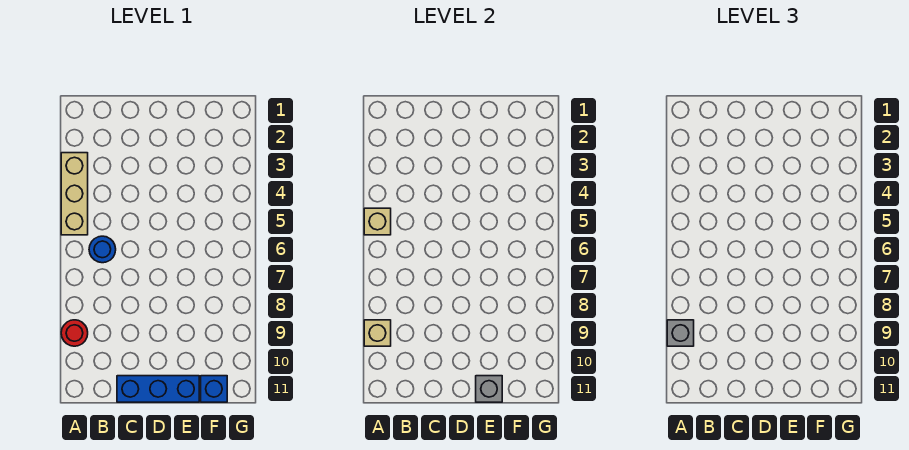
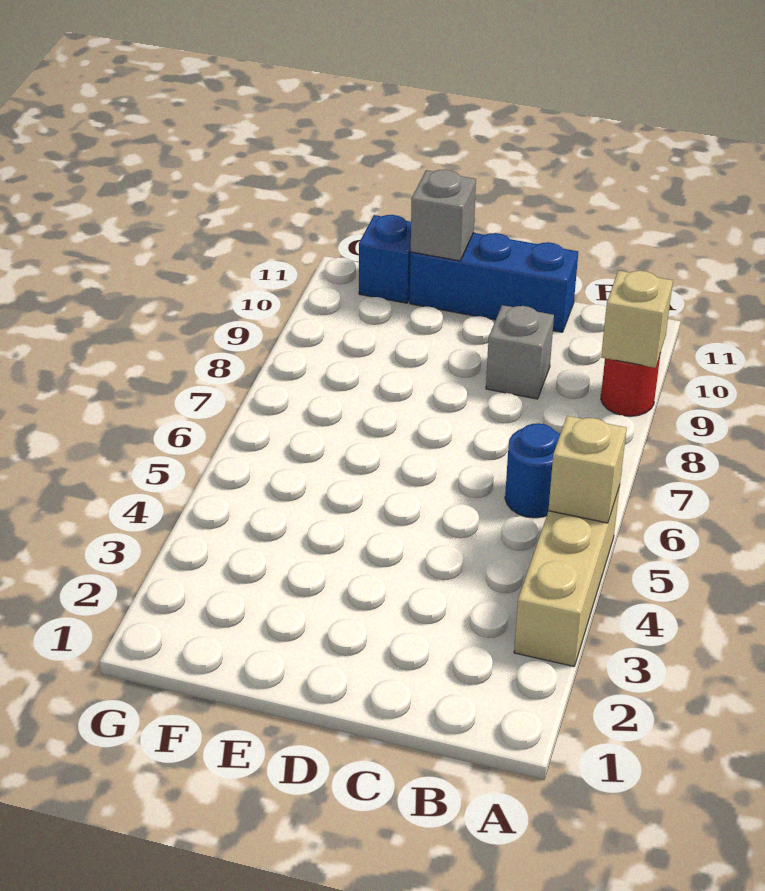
grey brick A9 level 3 -> grey brick C9 level 1

